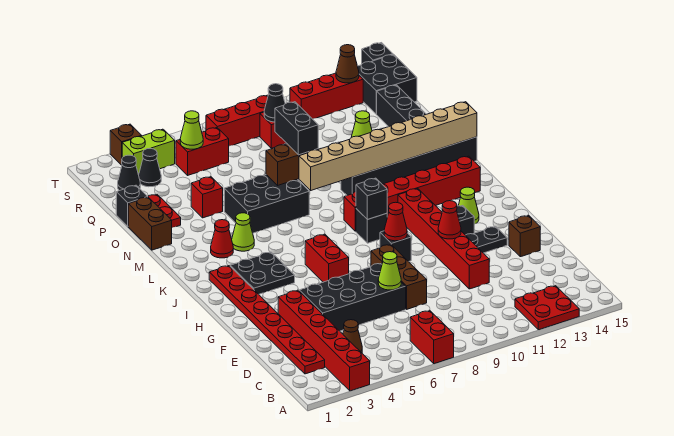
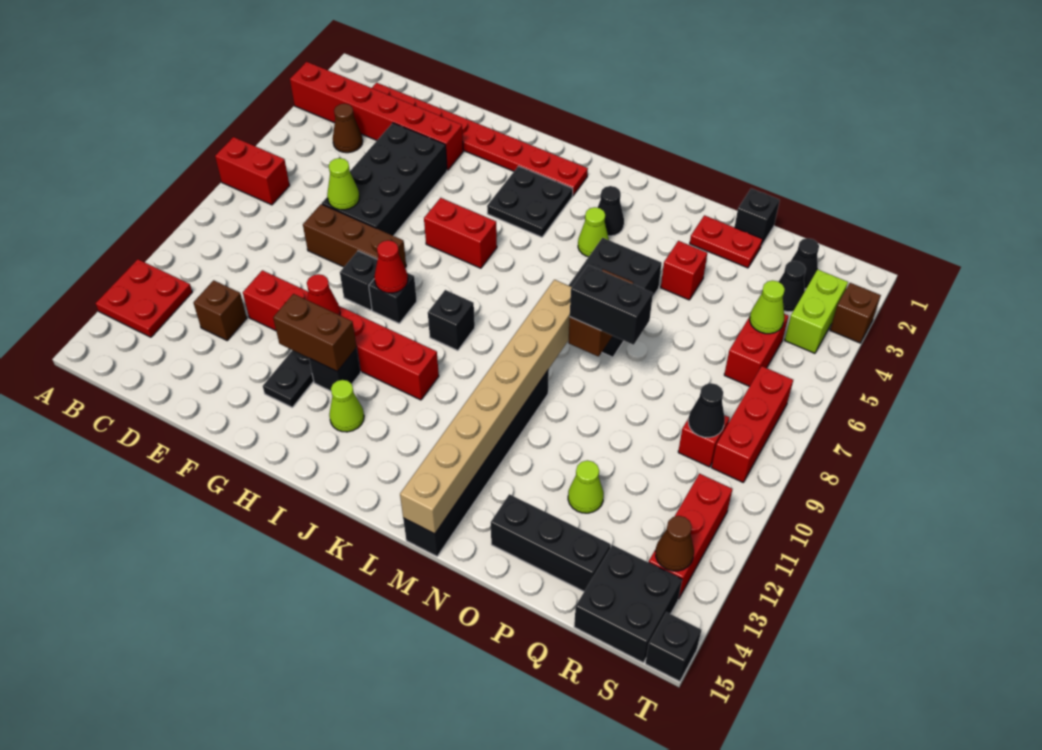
brown brick F14 level 1 -> brown brick D12 level 1
black brick J9 level 2 -> black brick G9 level 1
red brick K9:K14 level 1 -> none
red cone L3 level 1 -> black cone L3 level 1
brown brick N1:O1 level 1 -> brown brick G12:H12 level 2

